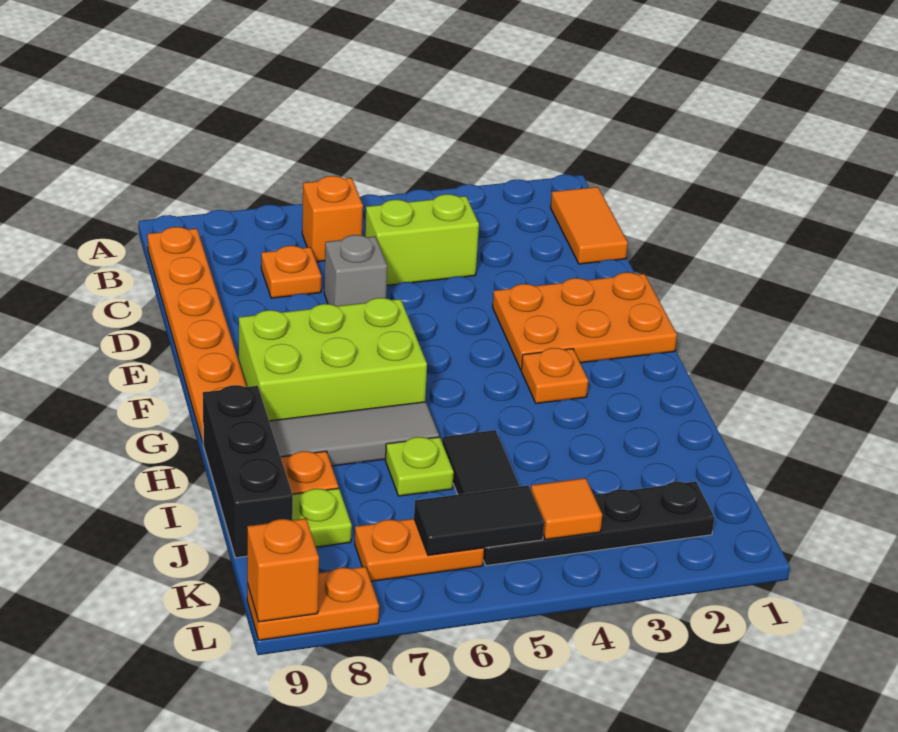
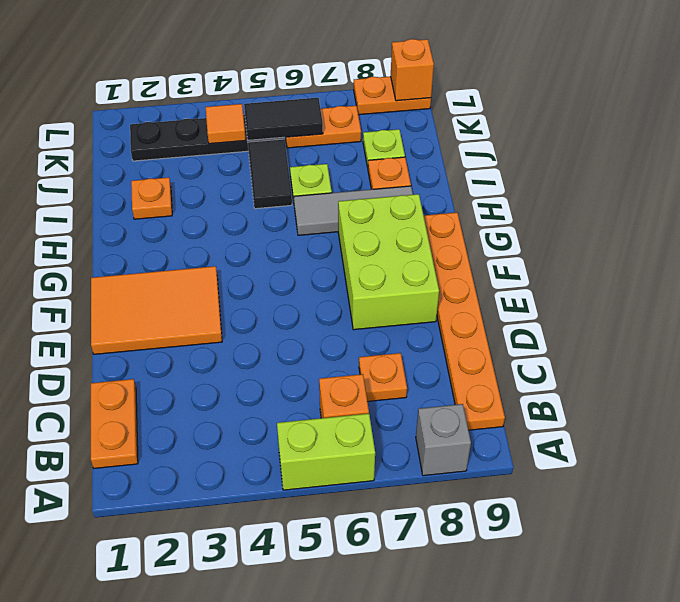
orange tile B1:C1 level 1 -> orange plate B1:C1 level 1
lime brick C4:C5 level 1 -> lime brick A5:A6 level 1
grey brick D6 level 1 -> grey brick A8 level 1
orange plate E1:F3 level 1 -> orange tile E1:F3 level 1
lime brick F6:G8 level 1 -> lime brick E7:G8 level 1
orange plate G3 level 1 -> orange plate I2 level 1
black brick H9:J9 level 1 -> none

